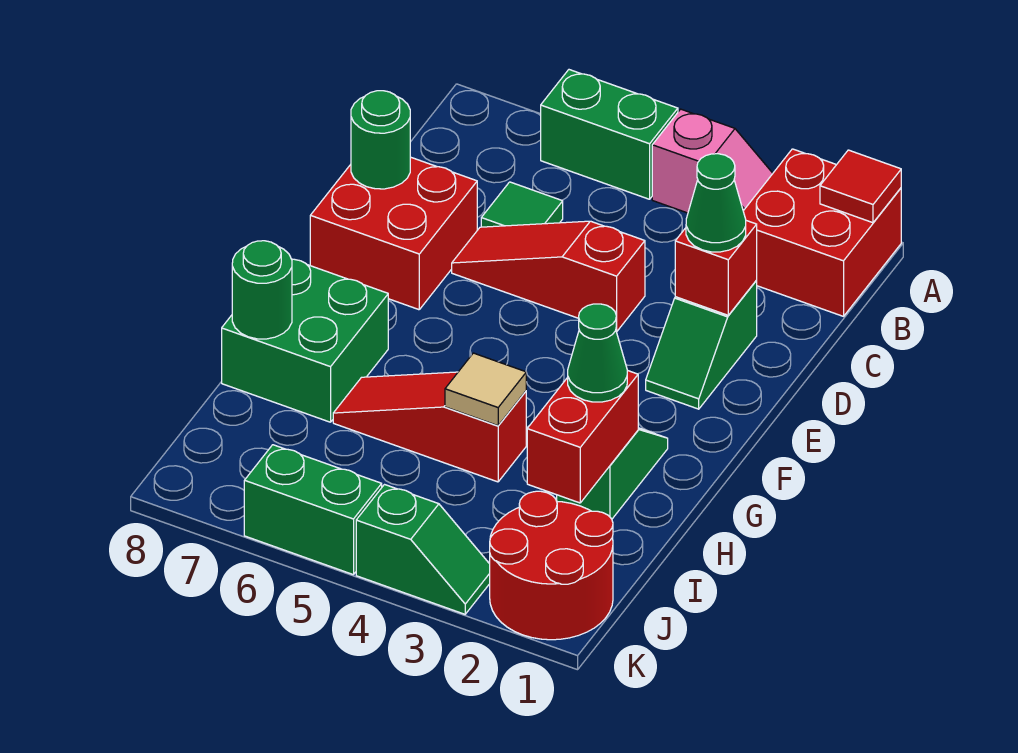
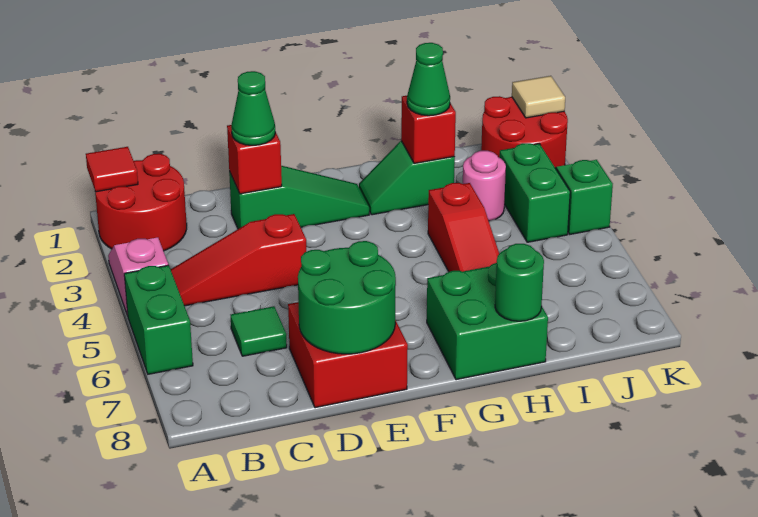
red brick A1:B2 level 1 -> red round brick A1:B2 level 1
green slope D2:E2 level 1 top D -> green slope D2:F2 level 1 top D
red slope D4:D6 level 1 top 4 -> red slope B4:D4 level 1 top D
green round brick D8 level 2 -> green round brick D7:E8 level 2
red brick H2:I2 level 2 -> red brick H2 level 2
tan tile H4 level 2 -> tan tile K1 level 2
none -> pink round brick I3 level 1
green brick K5:K6 level 1 -> green brick J3:J4 level 1

